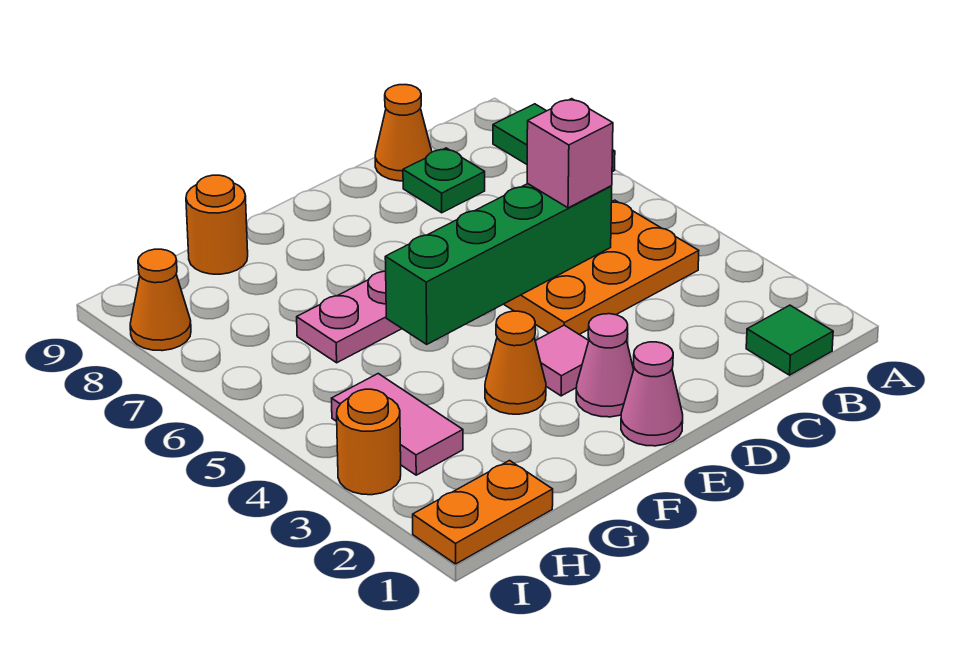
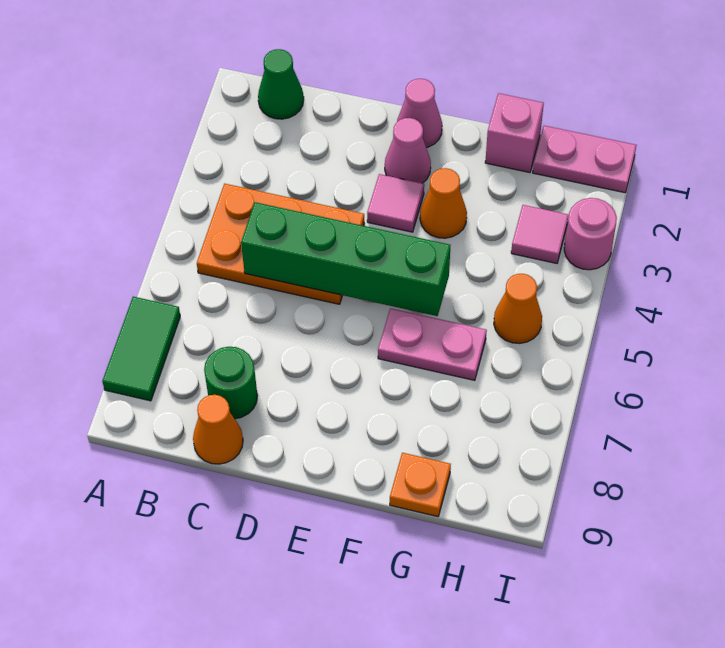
green tile B1 level 1 -> green cone B1 level 1
pink brick C5 level 3 -> pink brick G1 level 1
green plate C8 level 1 -> green round brick C8 level 1
orange round brick G9 level 1 -> orange plate G9 level 1
orange plate H1:I1 level 1 -> pink plate H1:I1 level 1
pink tile H3:H4 level 1 -> pink tile H3 level 1
orange round brick I3 level 1 -> pink round brick I3 level 1
orange cone I8 level 1 -> orange cone H5 level 1

